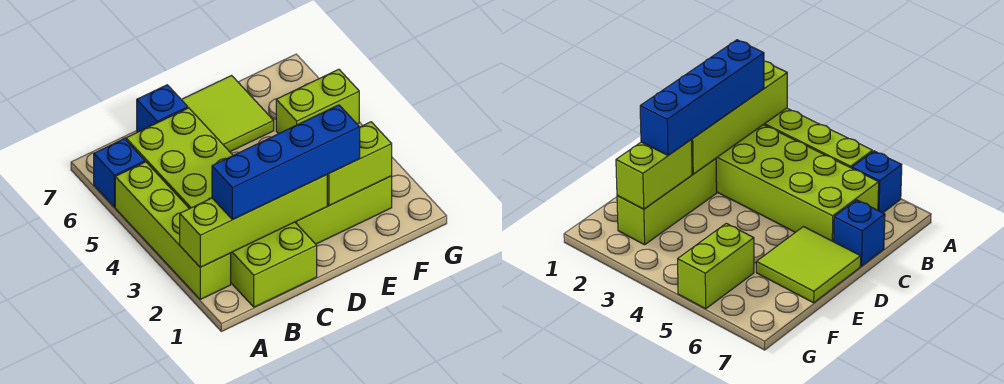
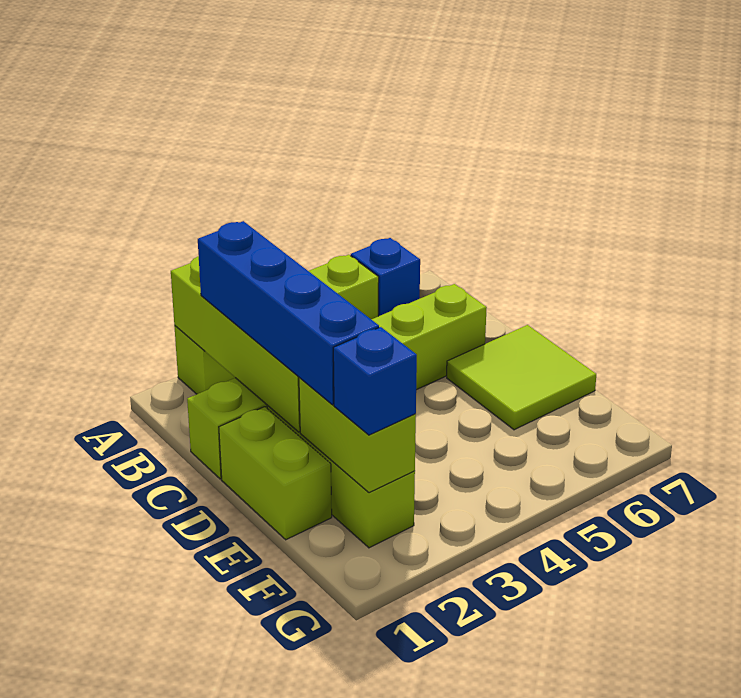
lime brick B1:C6 level 1 -> lime brick C1:C6 level 1
blue brick C7 level 1 -> blue brick F2 level 3
lime brick F5:G5 level 1 -> lime brick D1:E1 level 1

